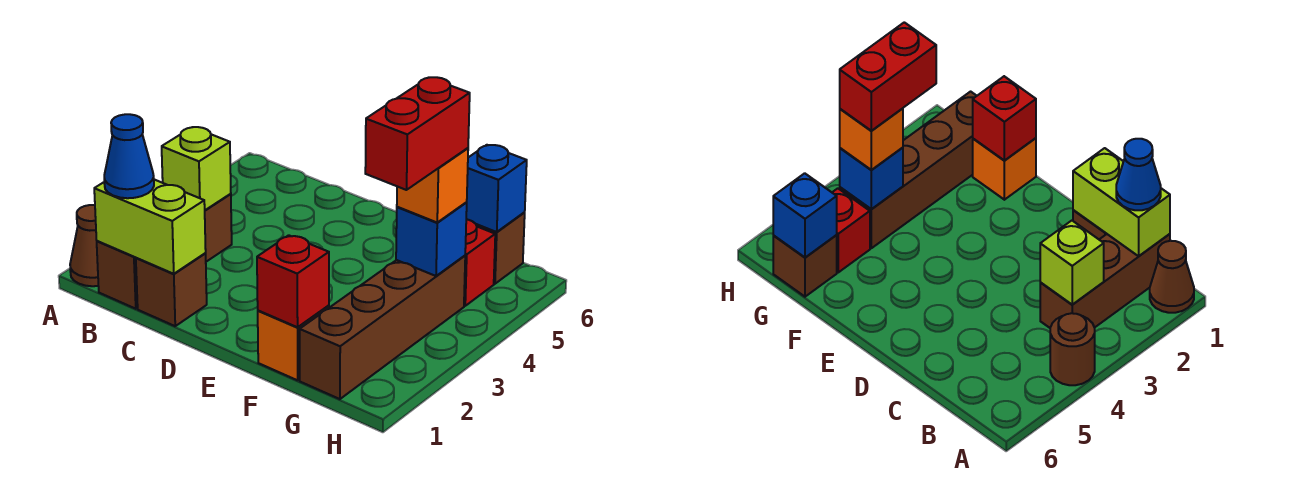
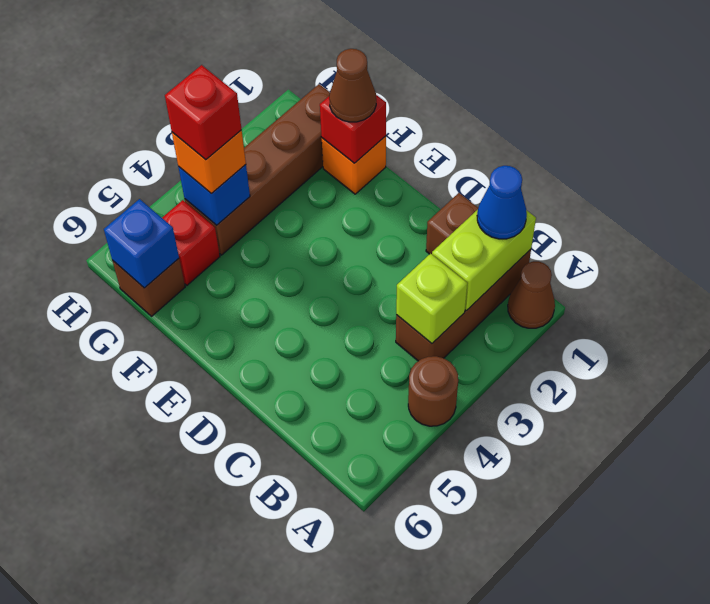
lime brick B1:C1 level 2 -> lime brick B1:B2 level 2
none -> brown cone F1 level 3
red brick G3:G4 level 4 -> red brick G4 level 4

